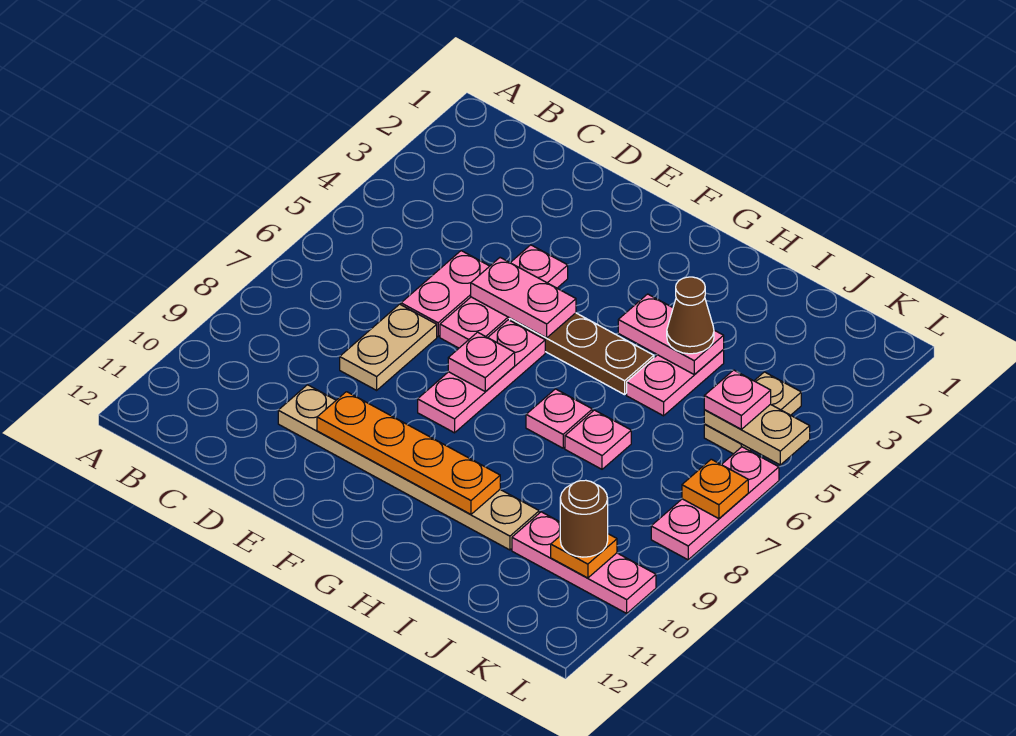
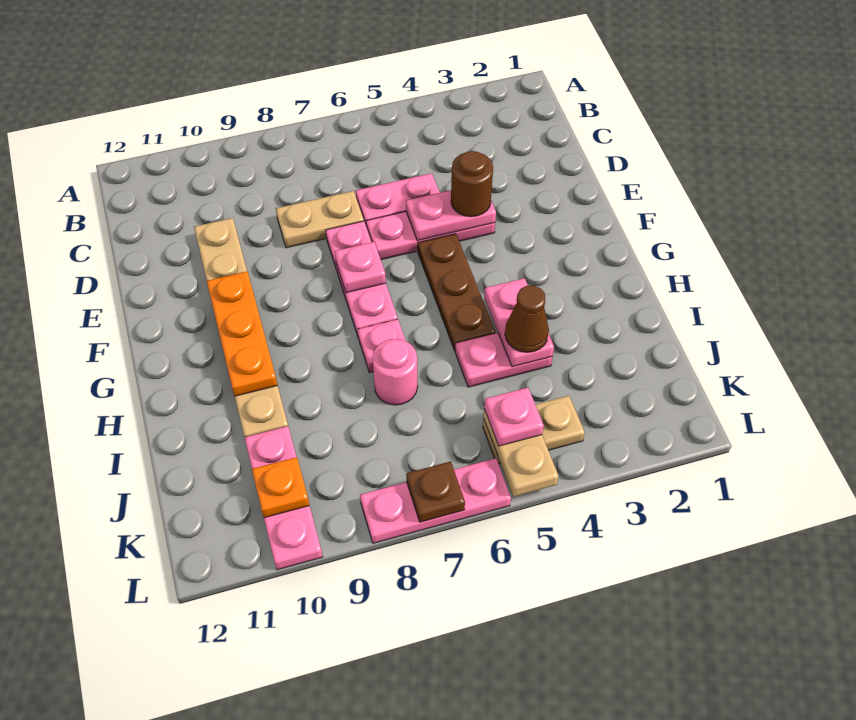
pink plate E5:F5 level 2 -> pink plate E4:E5 level 2
orange plate E10:H10 level 2 -> orange plate F10:H10 level 2
pink plate F6:F8 level 1 -> pink plate E7:G7 level 1
pink plate I7 level 1 -> pink round brick I7 level 1
brown round brick K10 level 3 -> brown round brick E4 level 3
orange plate L7 level 2 -> brown plate L7 level 2

